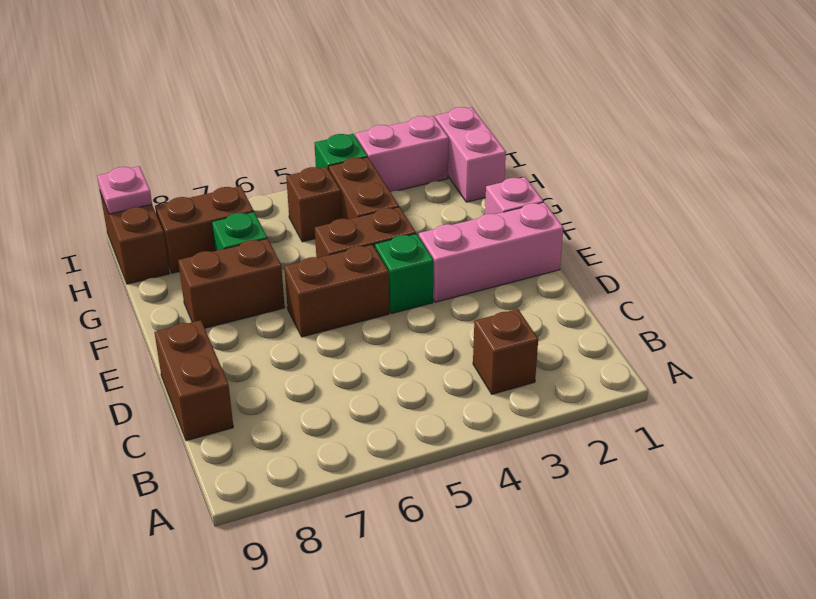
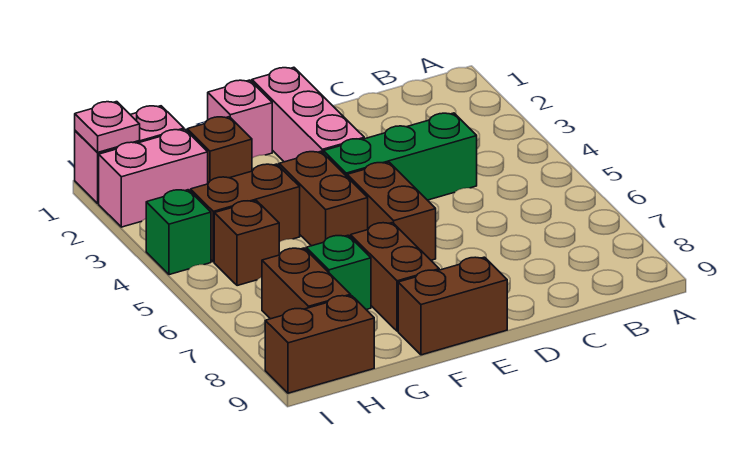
brown brick B3 level 1 -> brown brick G2 level 1
brown brick C9:D9 level 1 -> brown brick E9:F9 level 1
green brick E4 level 1 -> green brick C4:E4 level 1
pink brick I2:I3 level 1 -> pink brick H2:I2 level 1
pink plate I9 level 2 -> pink plate I1 level 2

